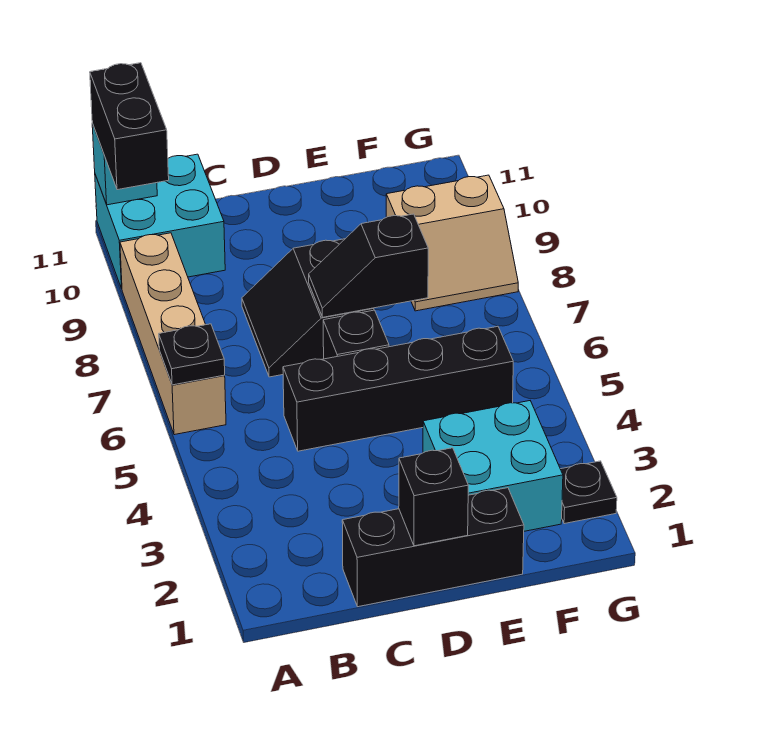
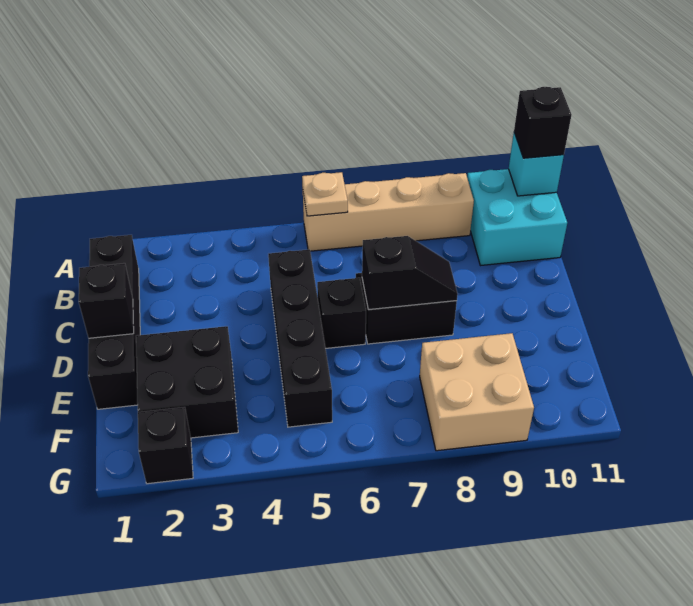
black plate A6 level 2 -> tan plate A6 level 2
black brick A10:A11 level 3 -> black brick A11 level 3
black brick C1:E1 level 1 -> black brick B1:E1 level 1
black slope D7:E7 level 2 top E -> black slope D7:D8 level 2 top 7
cyan brick E2:F3 level 1 -> black brick E2:F3 level 1
tan slope F8:G9 level 1 top 9 -> tan brick F8:G9 level 1
black plate G2 level 1 -> black brick G2 level 1

